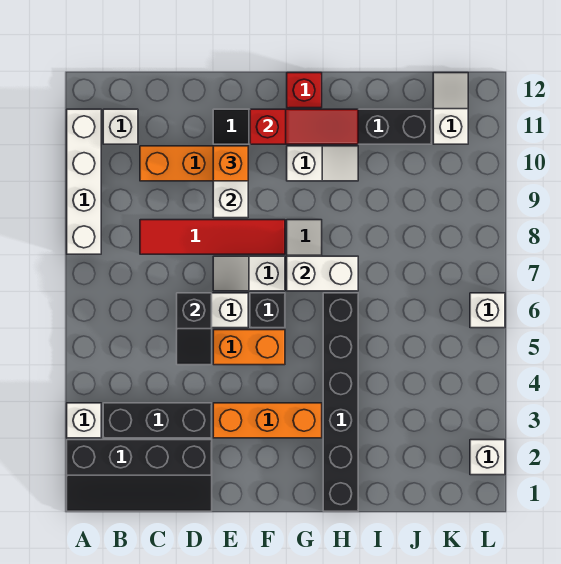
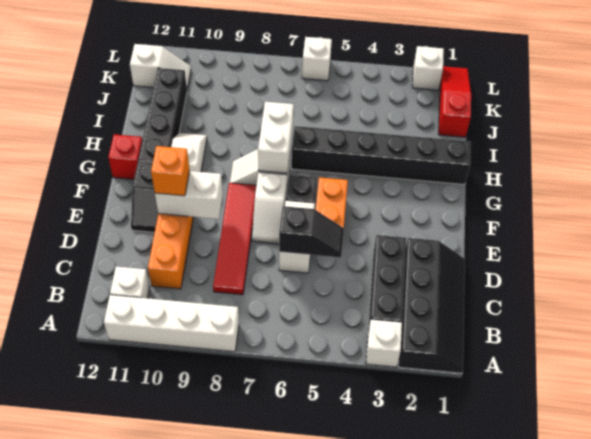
orange brick E3:G3 level 1 -> none
red slope F11:H11 level 2 top F -> red slope J1:L1 level 1 top J
white slope K11:K12 level 1 top 11 -> white slope K11:K12 level 1 top 12

